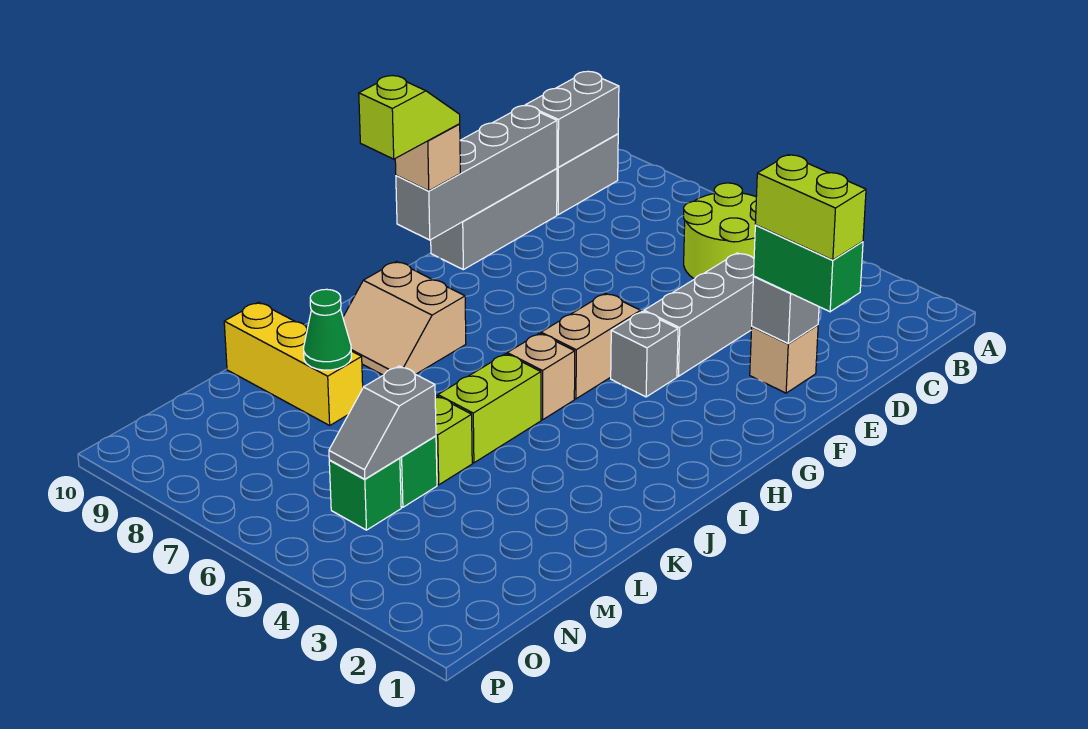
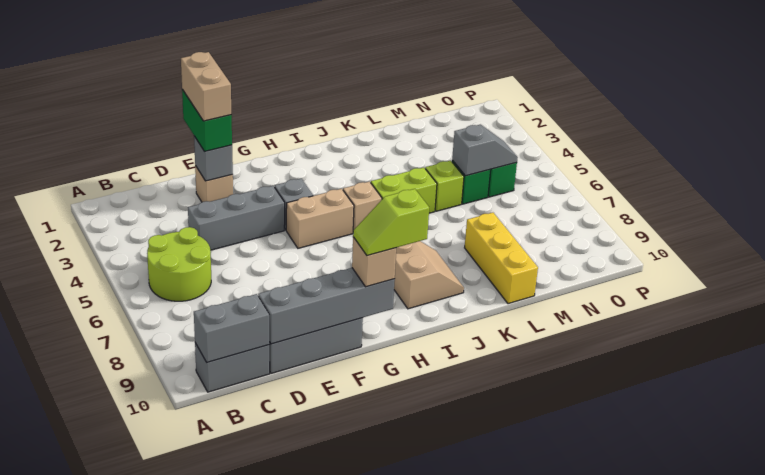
lime brick E1:E2 level 4 -> tan brick E1:E2 level 4
green cone L8 level 2 -> none

